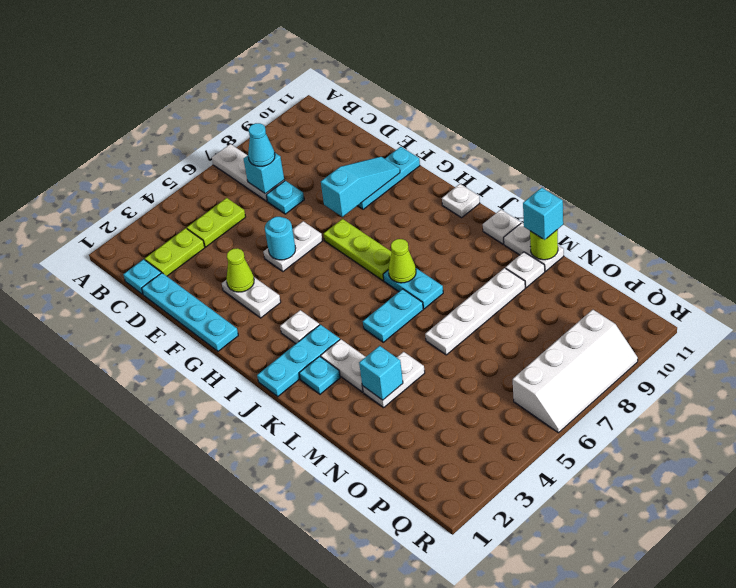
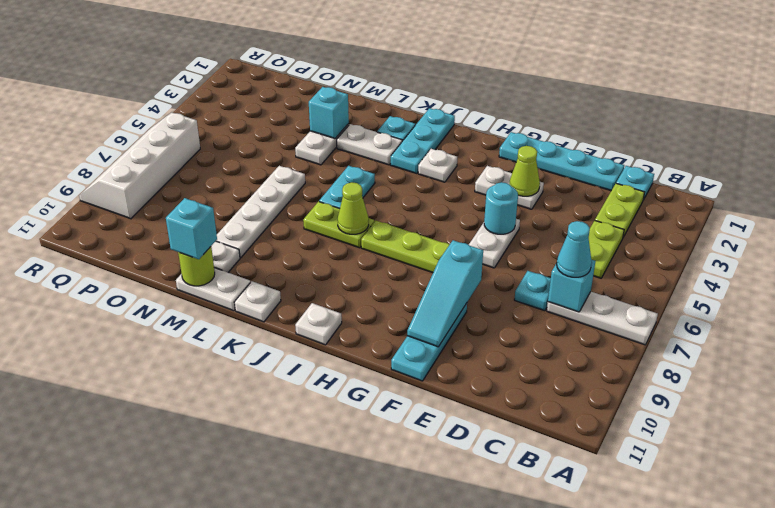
cyan plate J7:K7 level 1 -> lime plate J7:K7 level 1

